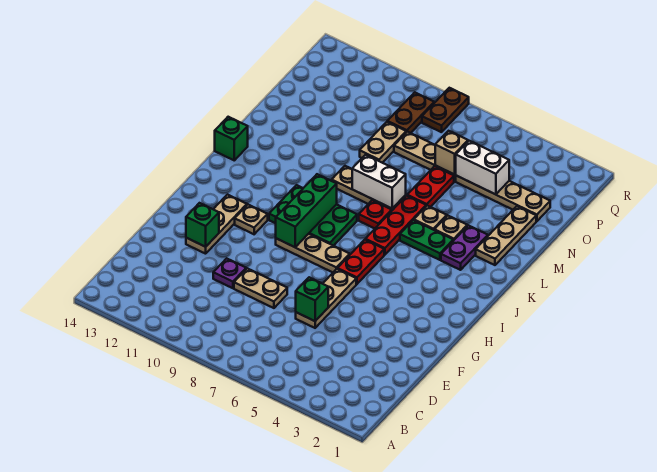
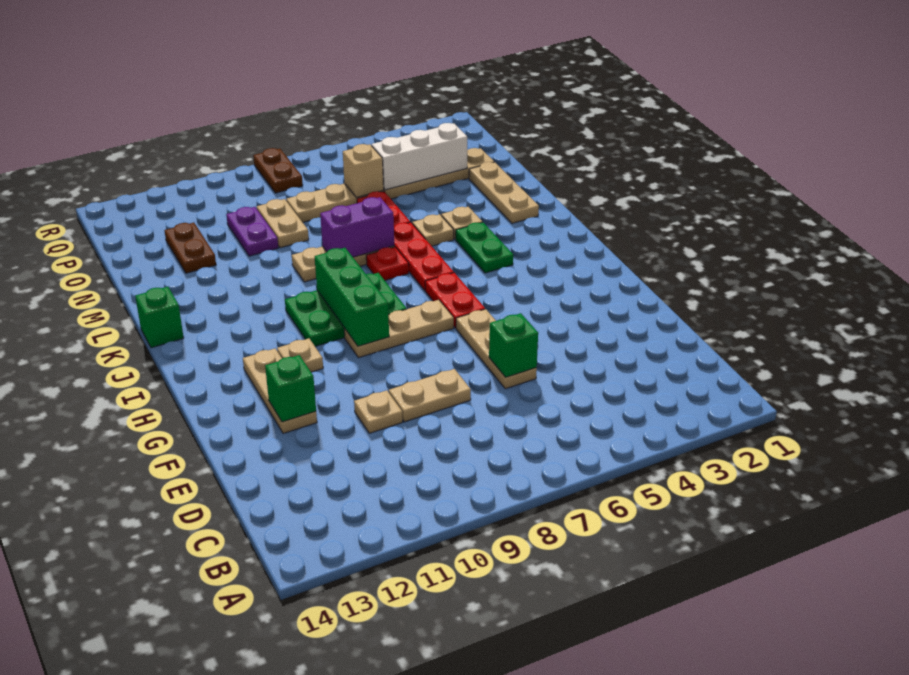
purple plate E10 level 1 -> tan plate E10 level 1
purple plate K3:L3 level 1 -> purple plate N10:O10 level 1
green plate K4:K5 level 1 -> green plate J4:K4 level 1
white brick L7:L8 level 2 -> purple brick L7:L8 level 2
white brick O4:O5 level 2 -> white brick O3:O5 level 2
brown plate P9:Q9 level 1 -> brown plate N12:O12 level 1

